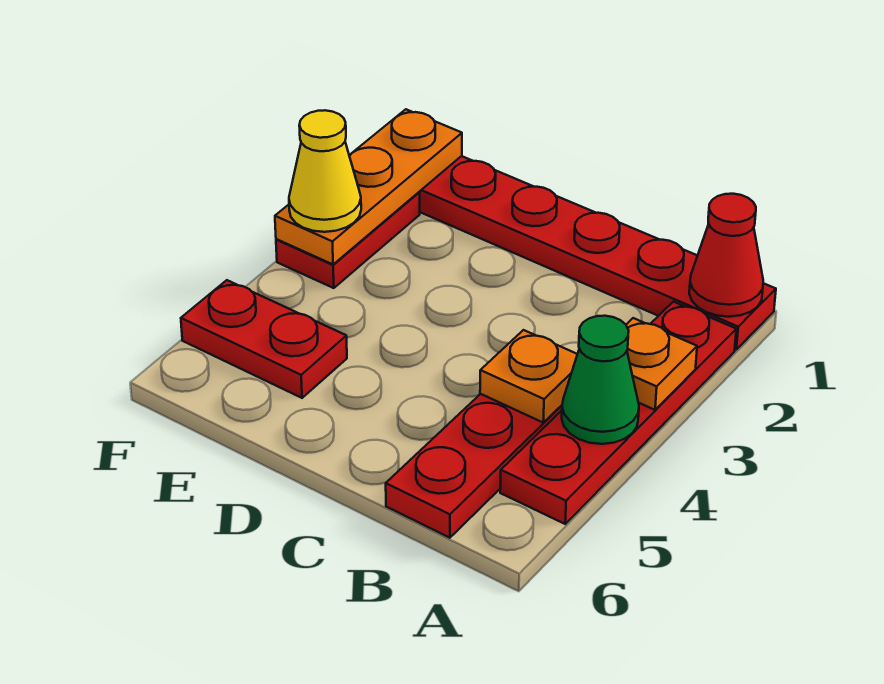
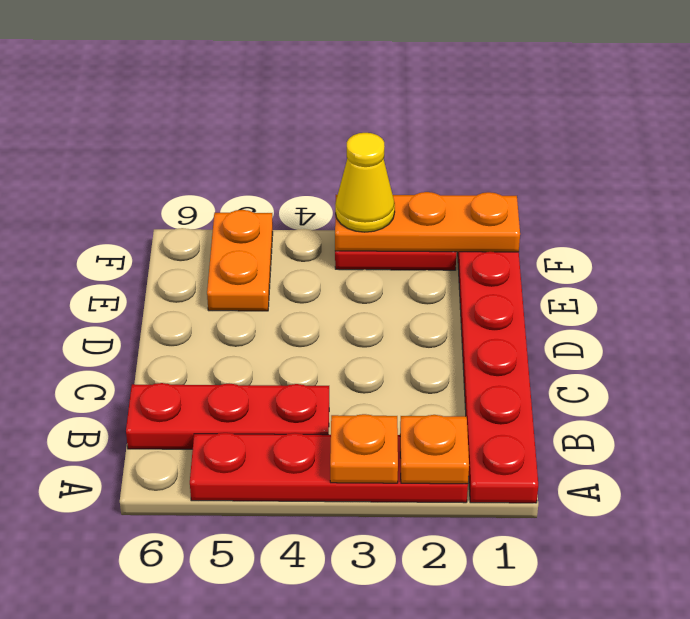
red cone A1 level 2 -> none
green cone A4 level 2 -> none
orange plate B4 level 2 -> orange plate A2 level 2
red plate E5:F5 level 1 -> orange plate E5:F5 level 1

